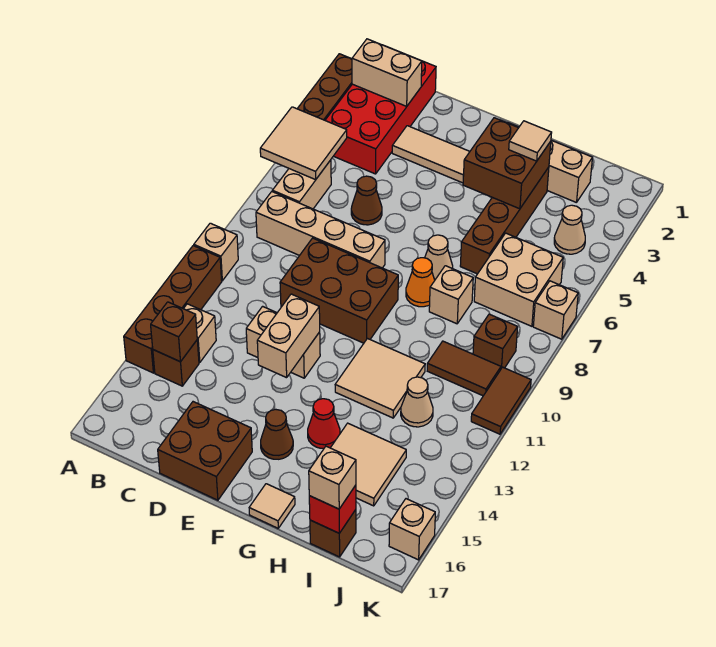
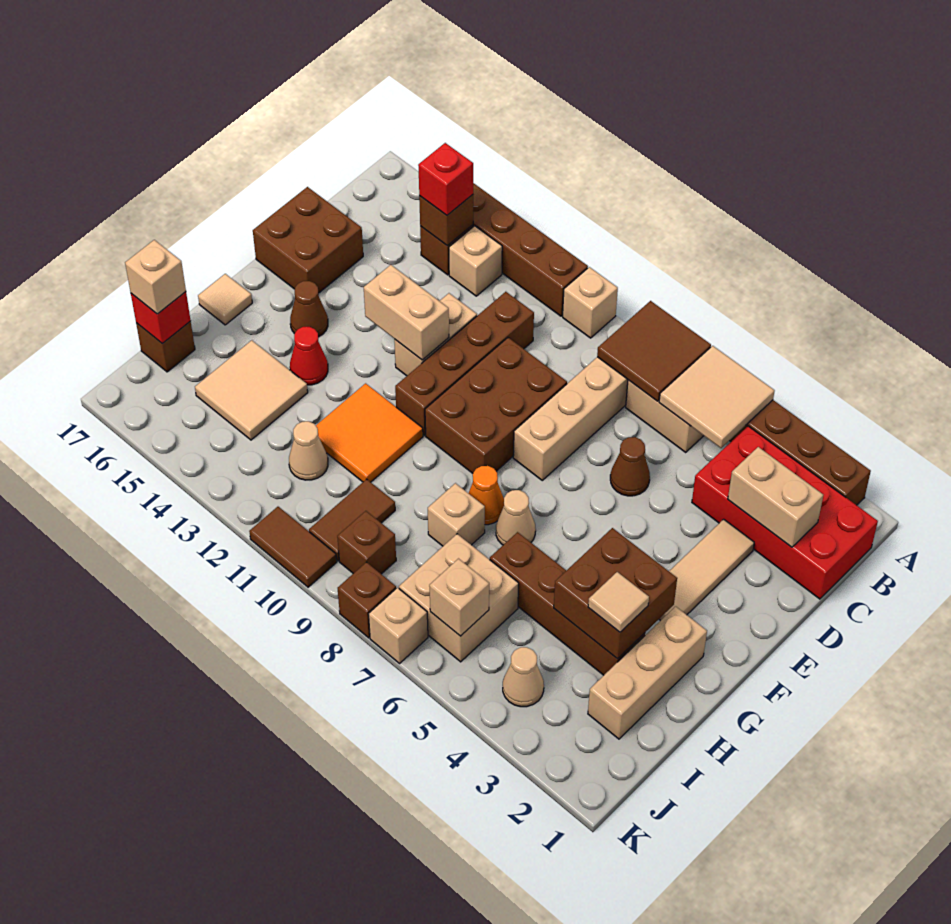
none -> brown tile A7:B8 level 2
tan brick B2:C2 level 2 -> tan brick C2:C3 level 2
none -> red brick B14 level 3
none -> brown brick C11:F11 level 1
tan tile G11:H12 level 1 -> orange tile G11:H12 level 1
none -> brown brick K8 level 1
tan brick K16 level 1 -> tan brick J6 level 2

